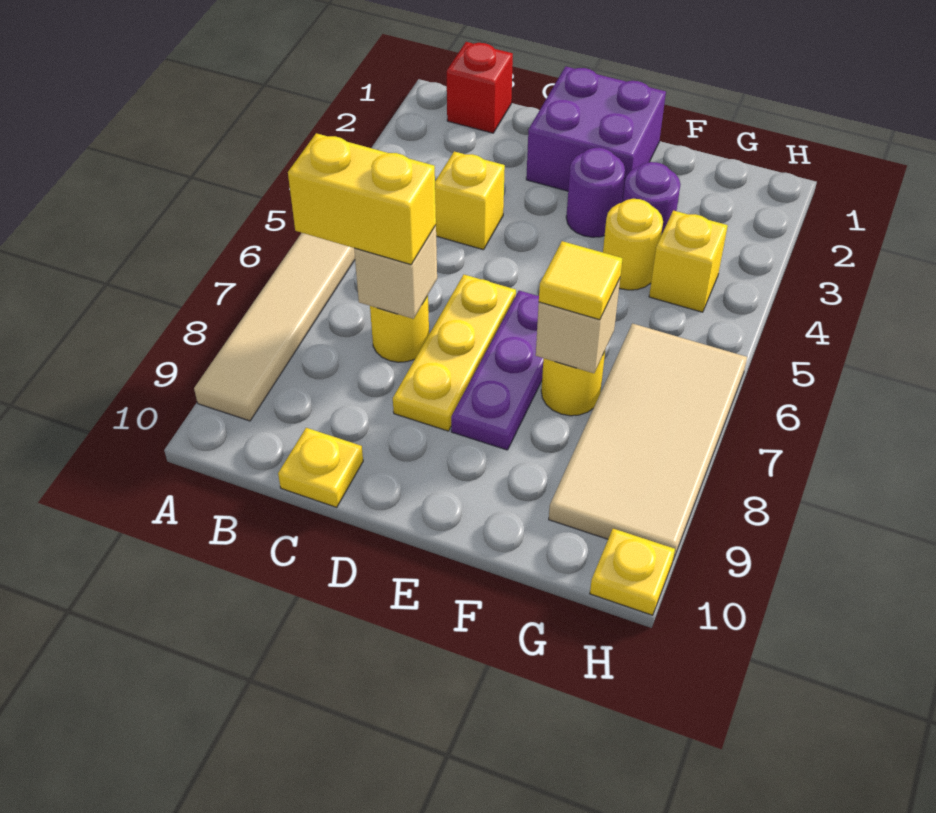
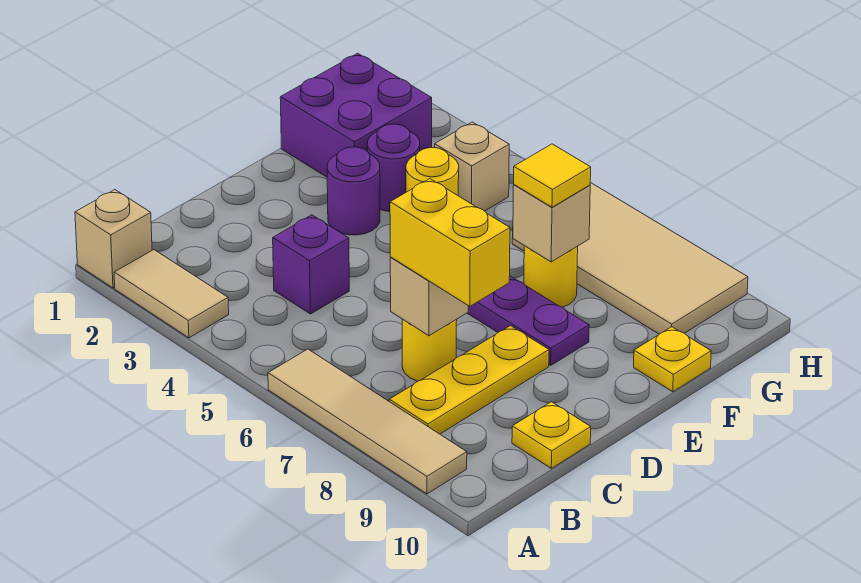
none -> tan brick A1 level 1
none -> tan tile A2:A3 level 1
red brick B1 level 1 -> none
yellow brick B7:C7 level 3 -> yellow brick C7:C8 level 3
yellow brick C4 level 1 -> purple brick C4 level 1
purple brick D1:E2 level 1 -> purple brick F1:G2 level 1
yellow plate D6:D8 level 1 -> yellow plate B8:D8 level 1
yellow brick G4 level 1 -> tan brick G4 level 1
yellow plate H10 level 1 -> yellow plate F10 level 1

